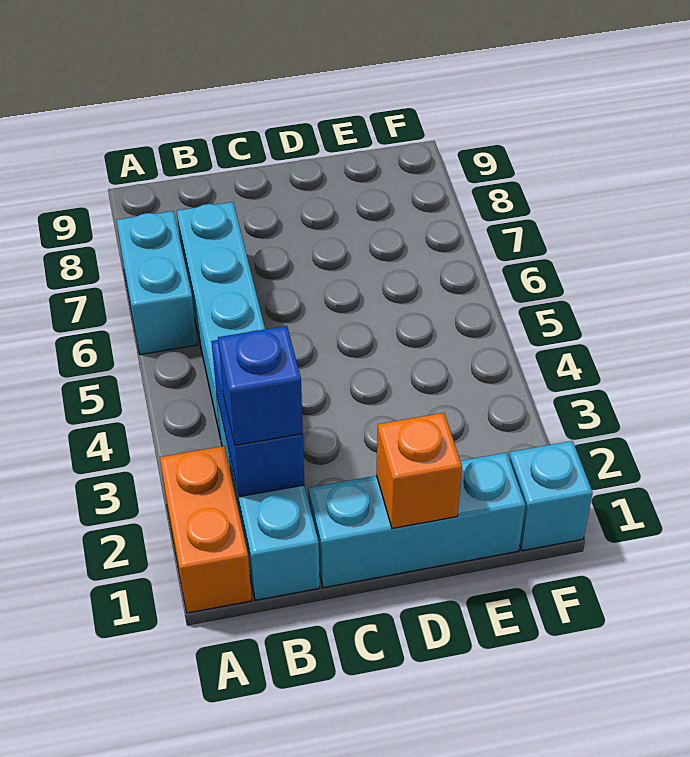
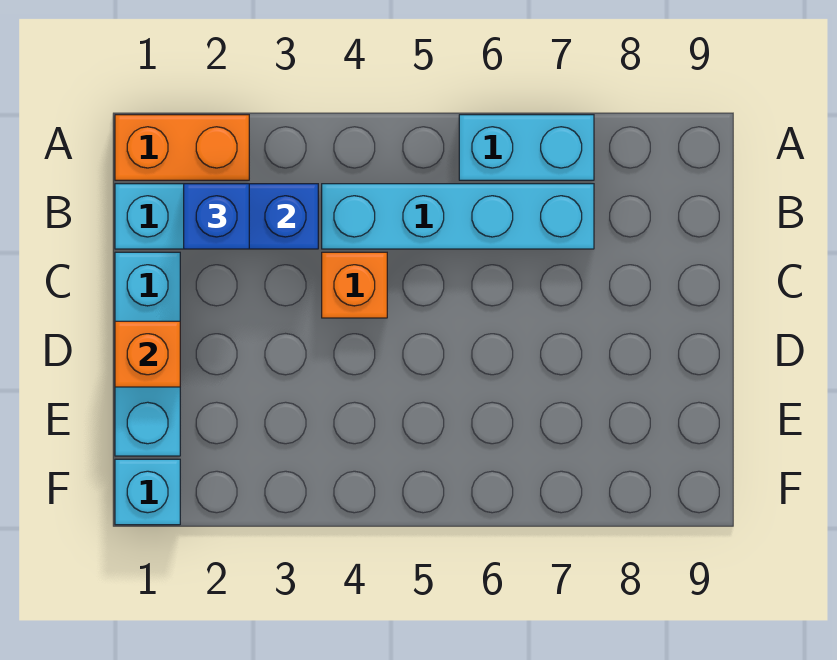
none -> orange brick C4 level 1

